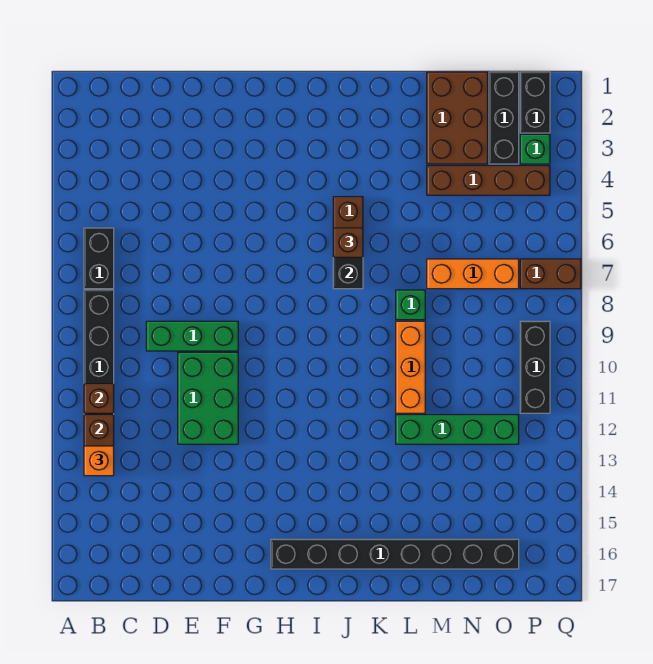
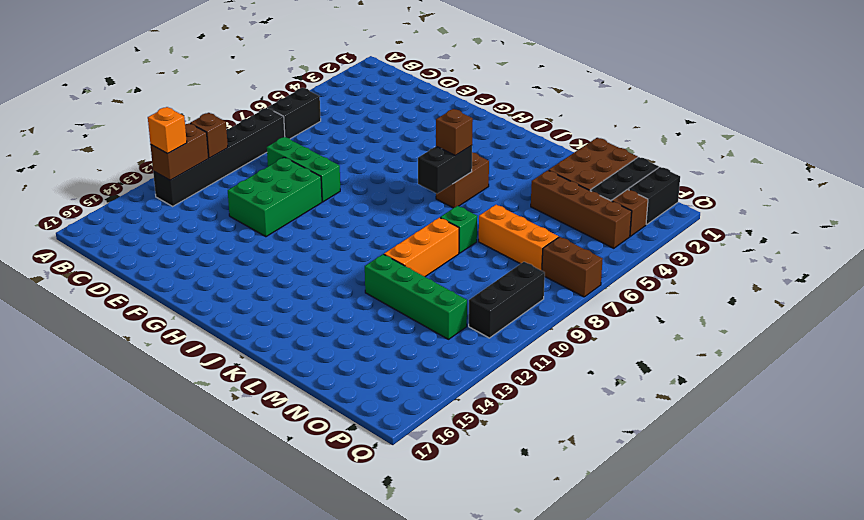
black brick H16:O16 level 1 -> none
green brick P3 level 1 -> brown brick P3 level 1

